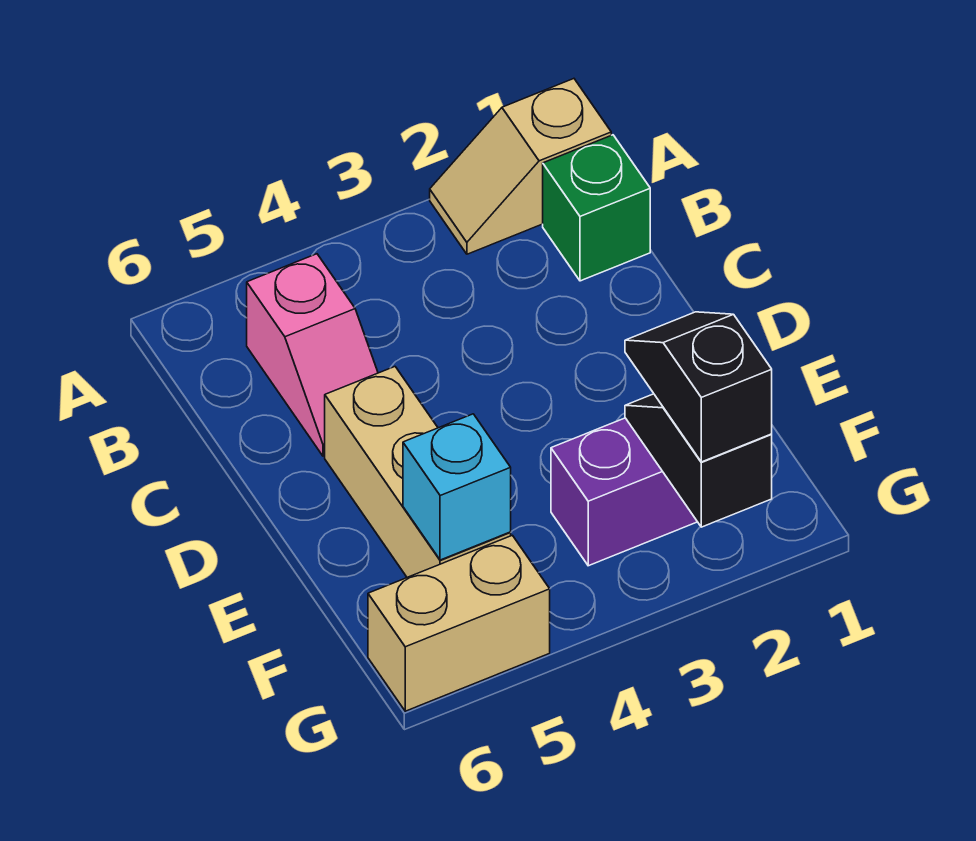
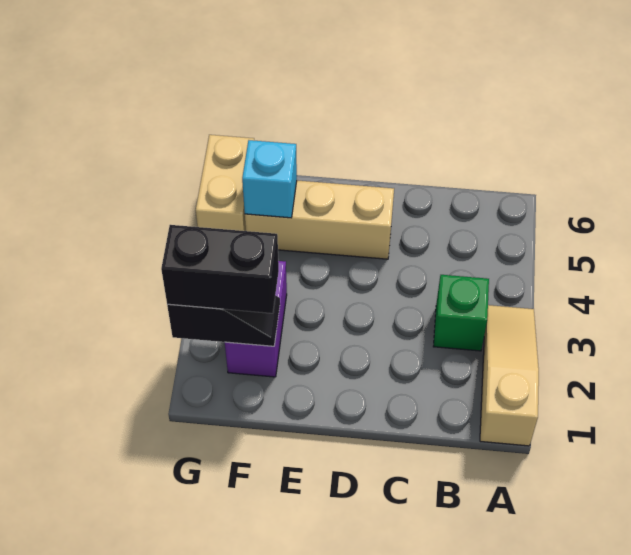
tan slope A1:A2 level 1 top 1 -> tan slope A1:A3 level 1 top 1
green brick B1 level 1 -> green brick B3 level 1
pink slope B5:C5 level 1 top B -> none
black slope F2:G2 level 3 top G -> black brick F2:G2 level 3

